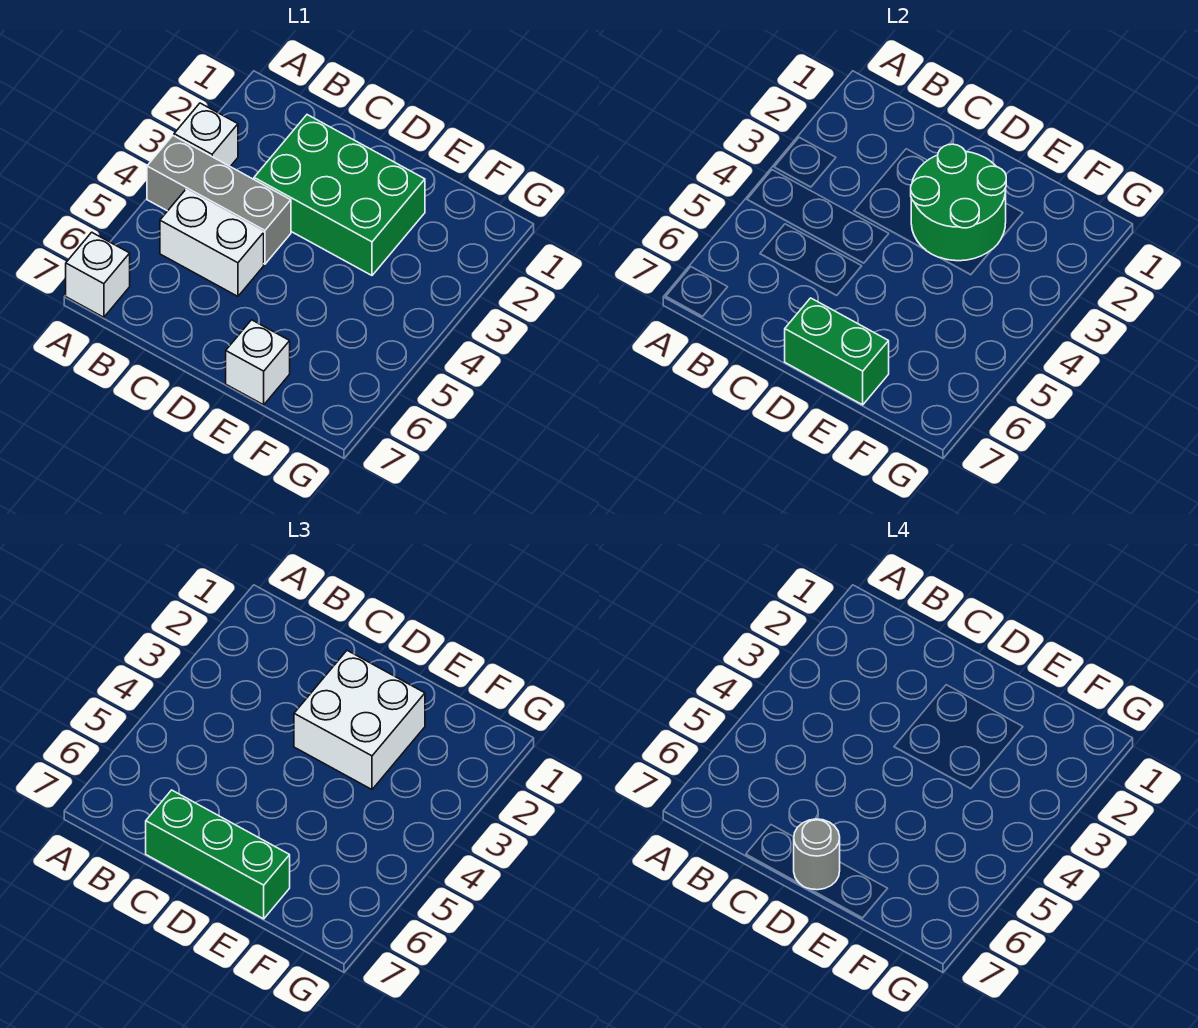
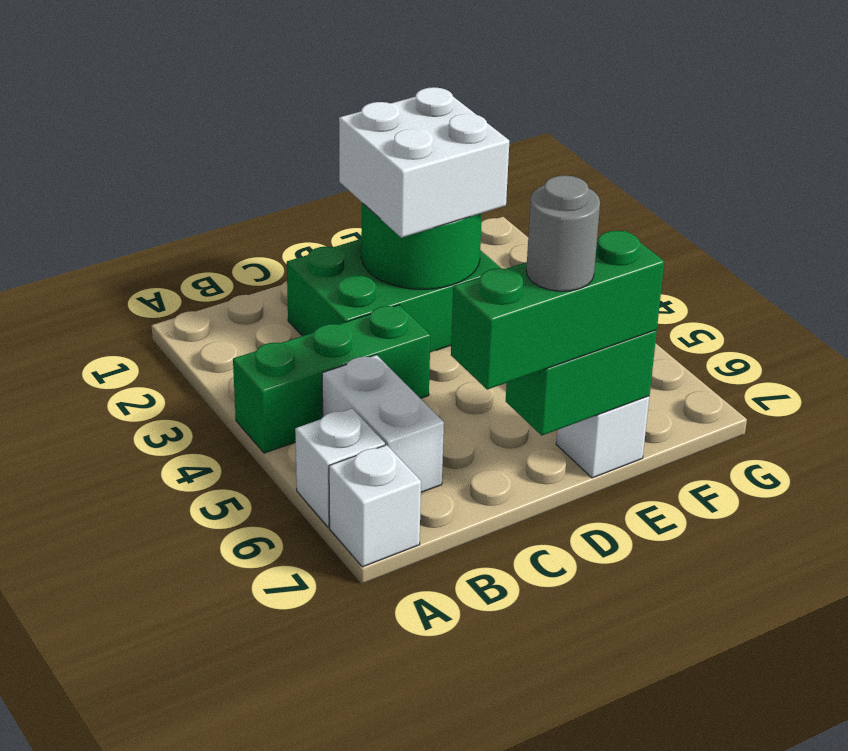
white brick A3 level 1 -> white brick A6 level 1
grey brick A4:C4 level 1 -> green brick A4:C4 level 1
white brick B5:C5 level 1 -> white brick B5:B6 level 1

